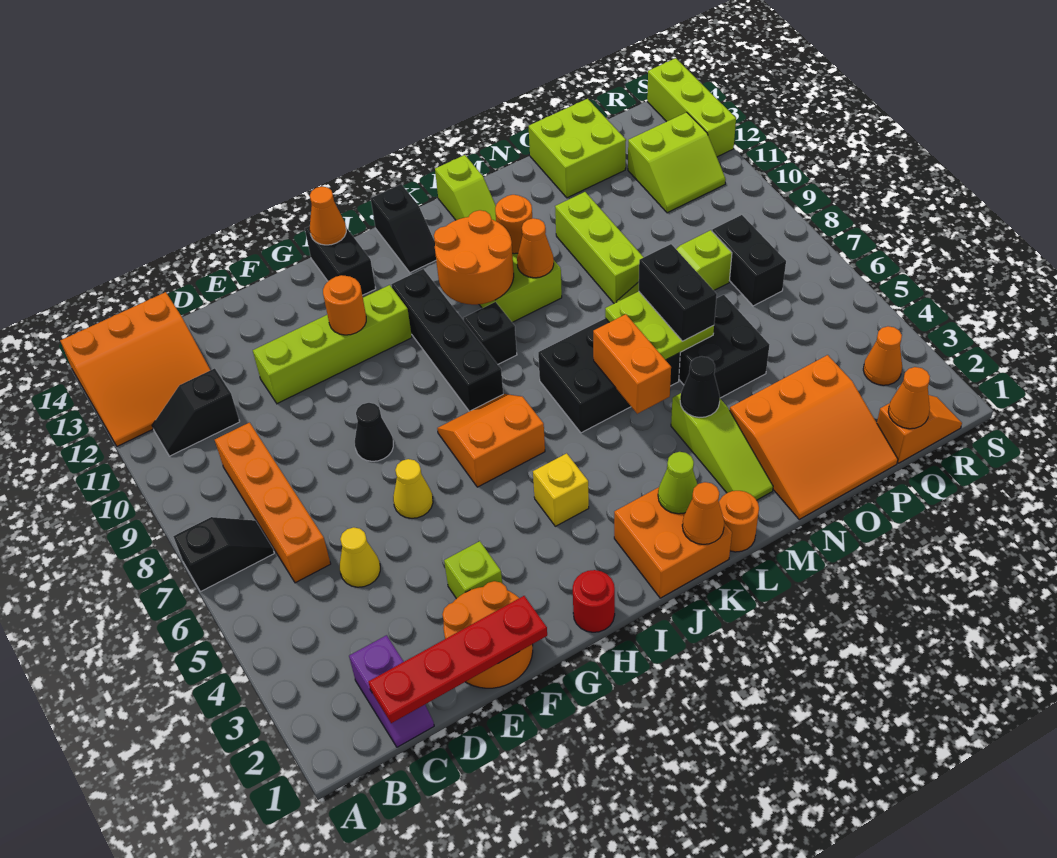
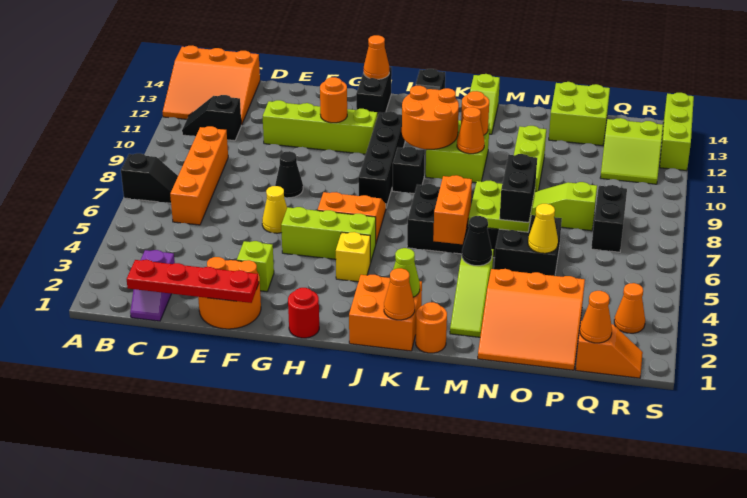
yellow cone D5 level 1 -> yellow cone O5 level 2
none -> lime brick G5:I5 level 1

